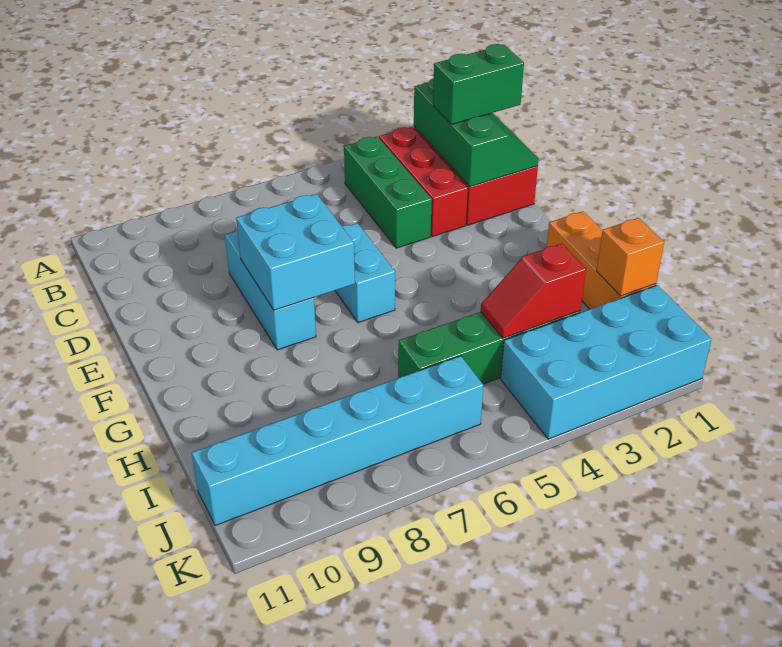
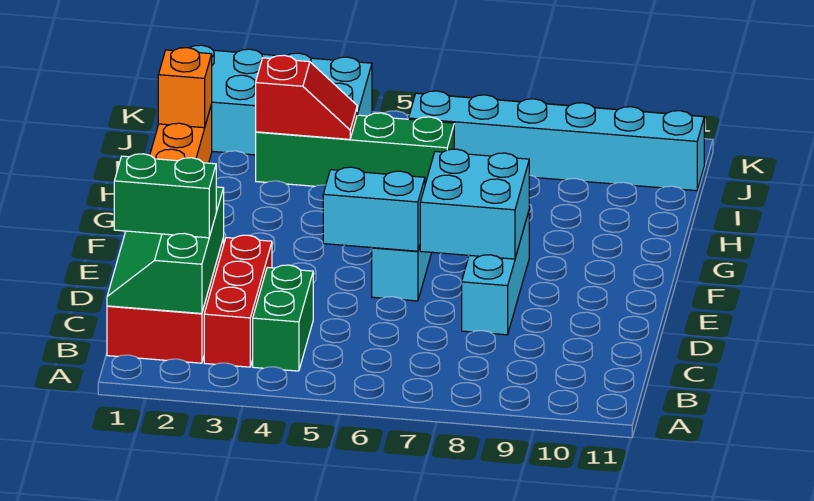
green brick B4:D4 level 1 -> green brick B4:C4 level 1
none -> cyan brick E5:E6 level 2

